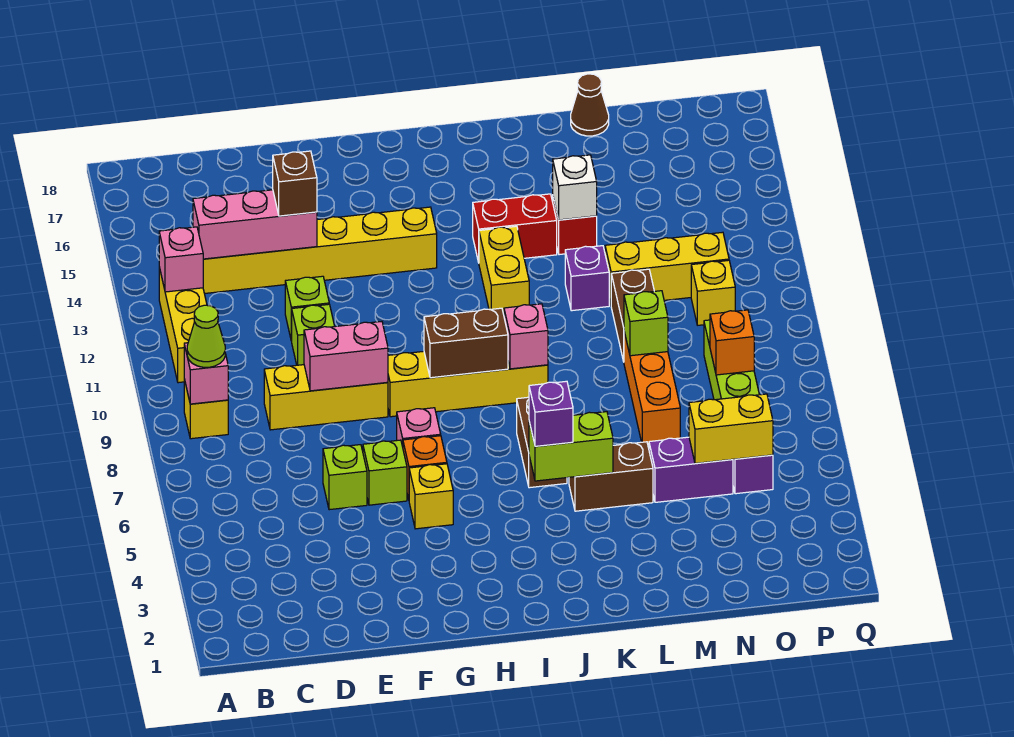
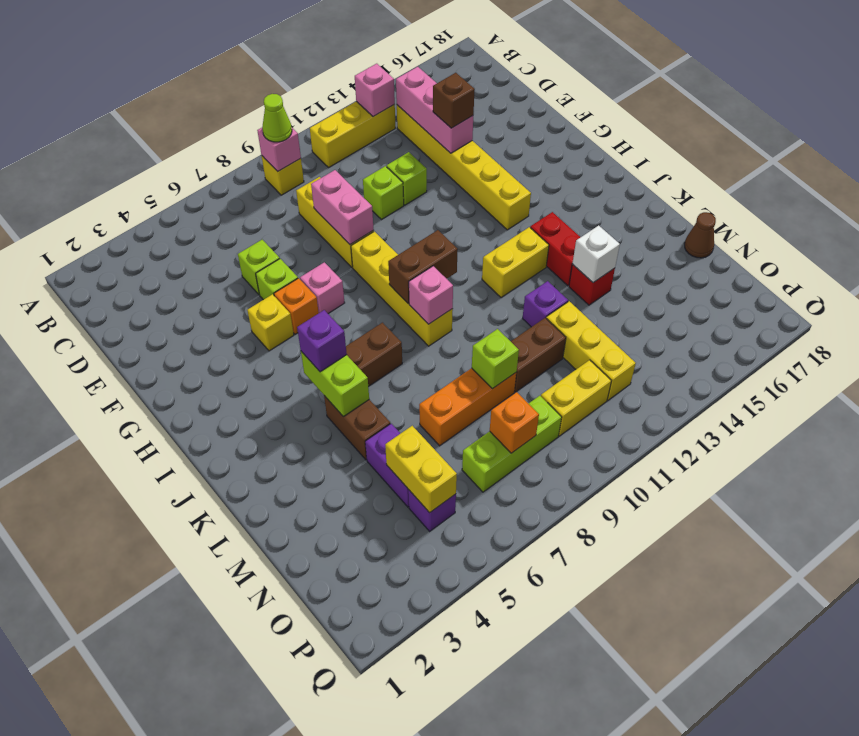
brown brick H9:I9 level 2 -> brown brick I9:I10 level 2
yellow brick O11 level 1 -> yellow brick O10:O11 level 1

